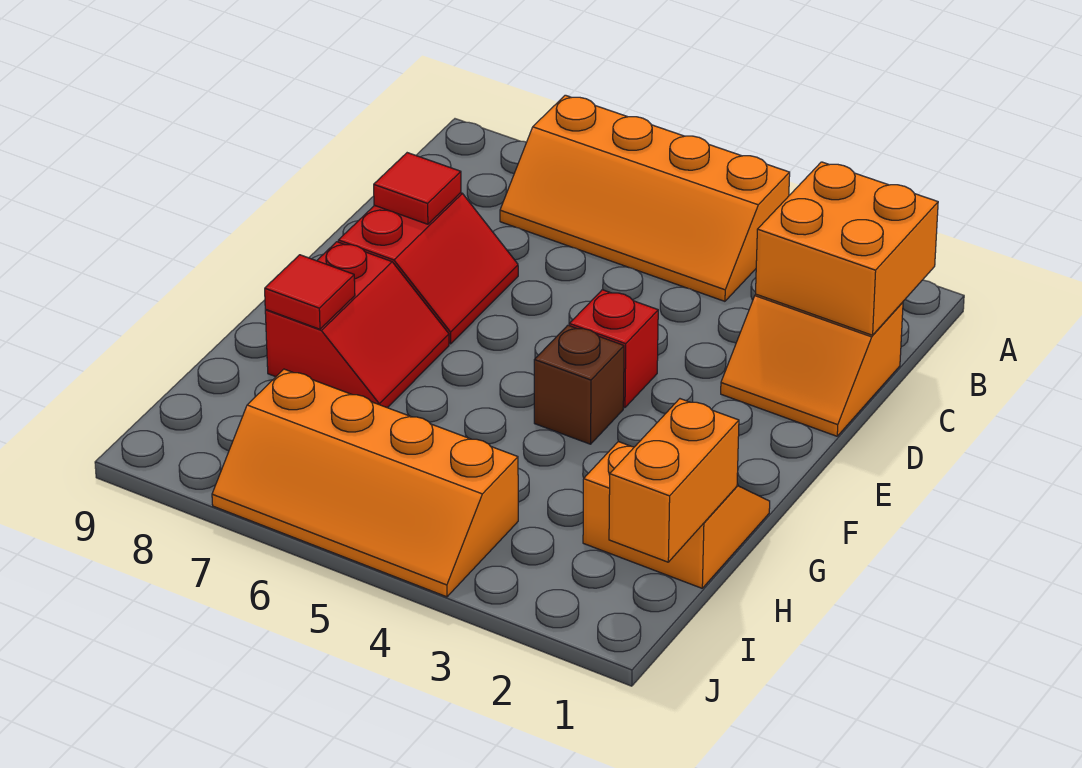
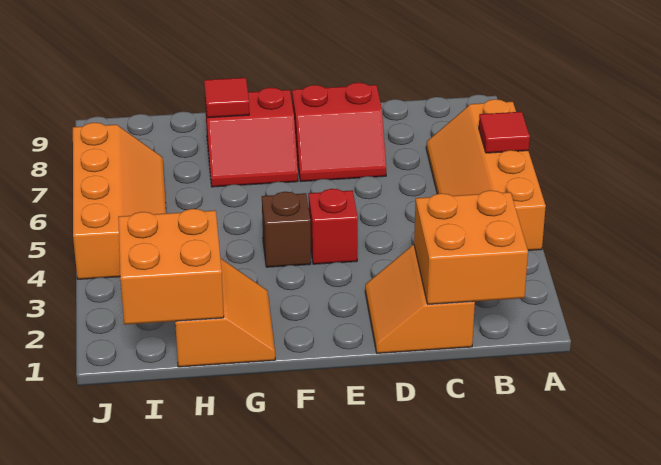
red tile D8 level 2 -> red tile A6 level 2
orange brick H1:I1 level 2 -> orange brick H1:I2 level 2
orange slope I4:J7 level 1 top I -> orange slope I4:J7 level 1 top J

